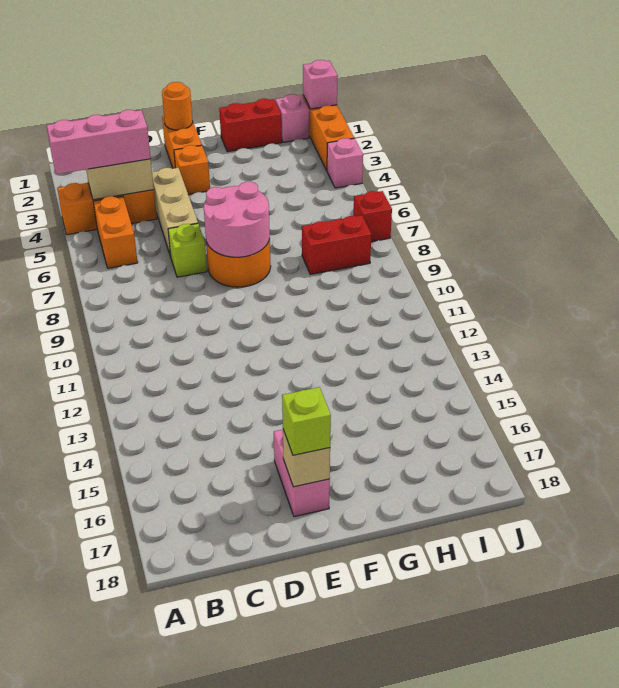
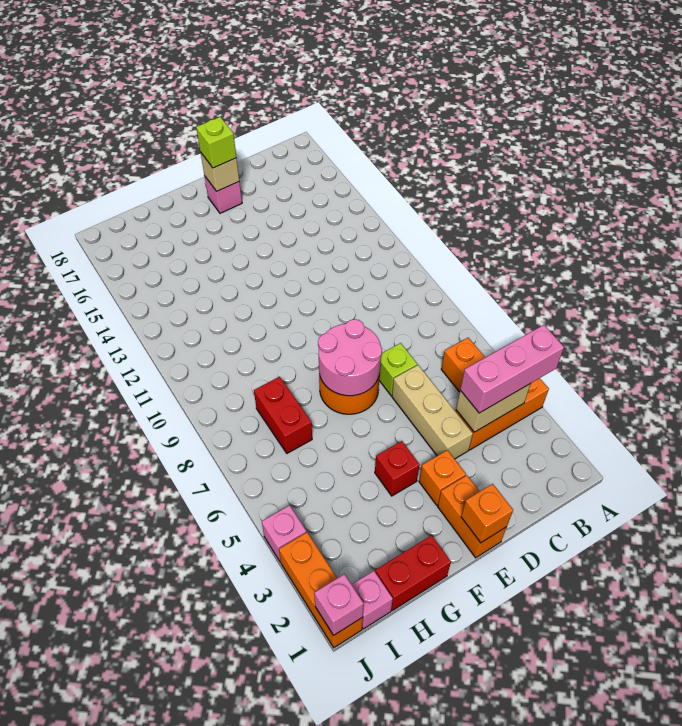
orange round brick E1 level 2 -> orange brick E1 level 2
pink brick E16:E17 level 1 -> pink brick E17 level 1
red brick H8:I8 level 1 -> red brick H7:H8 level 1
red brick J7 level 1 -> red brick F4 level 1

